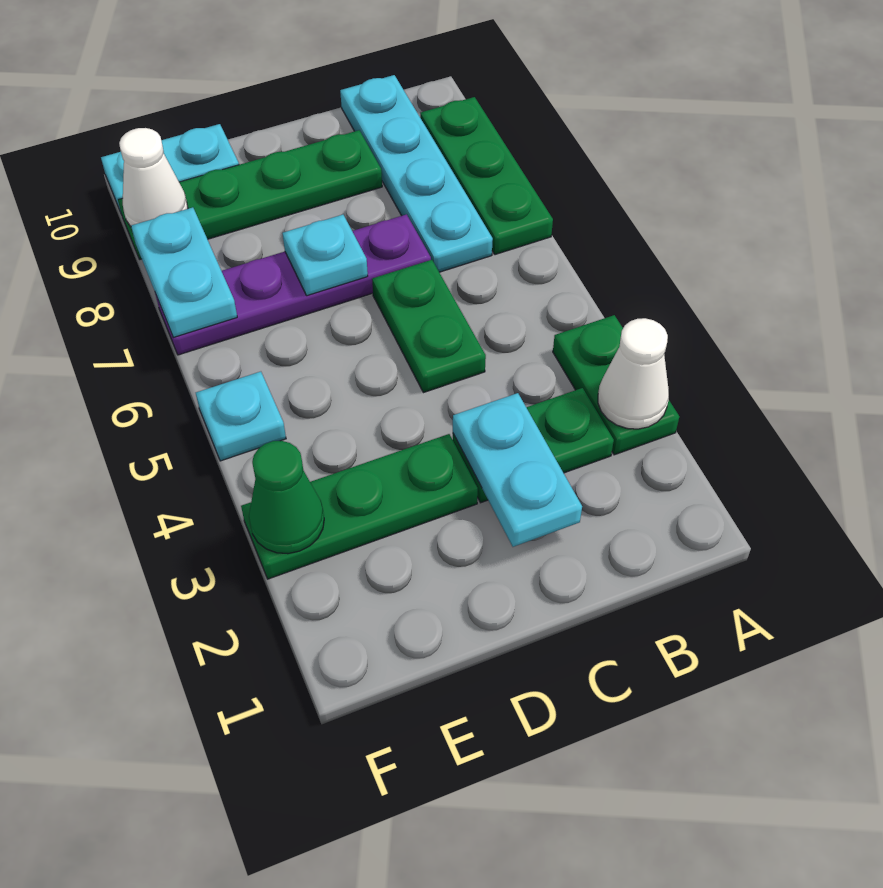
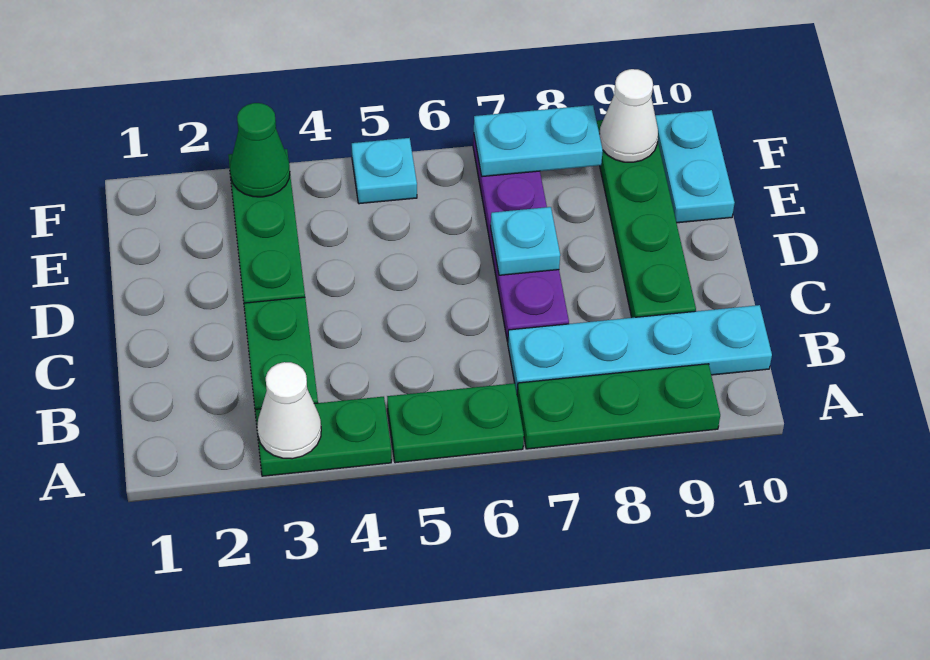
cyan plate C2:C3 level 2 -> none
green plate C5:C6 level 1 -> green plate A5:A6 level 1

